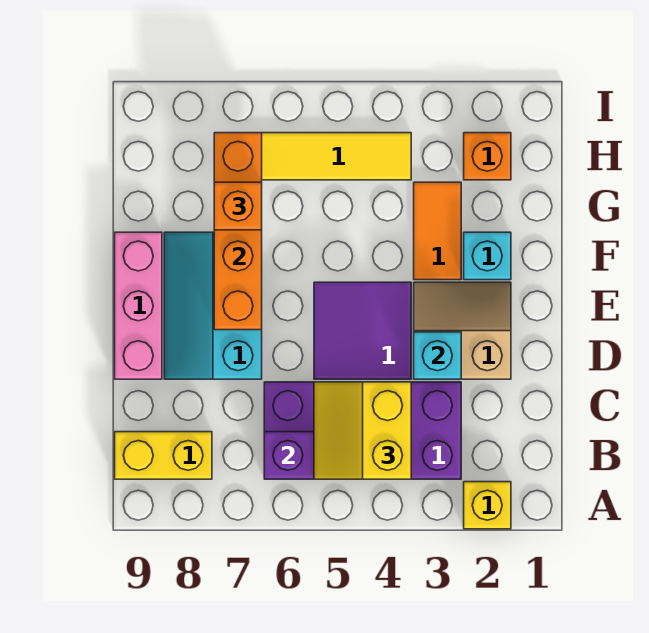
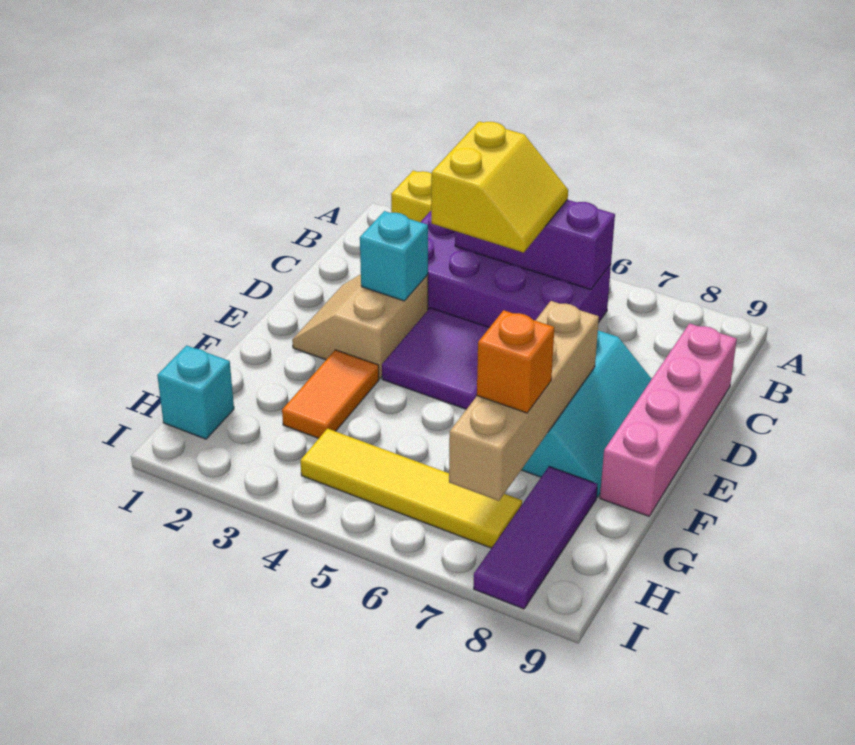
yellow brick B8:B9 level 1 -> none
tan slope D2:E3 level 1 top D -> tan slope D2:E3 level 1 top 3
pink brick D9:F9 level 1 -> pink brick C9:F9 level 1
orange brick E7:H7 level 2 -> tan brick E7:H7 level 2
cyan brick F2 level 1 -> cyan brick H1 level 1
none -> purple tile G8:I8 level 1
orange brick H2 level 1 -> none

